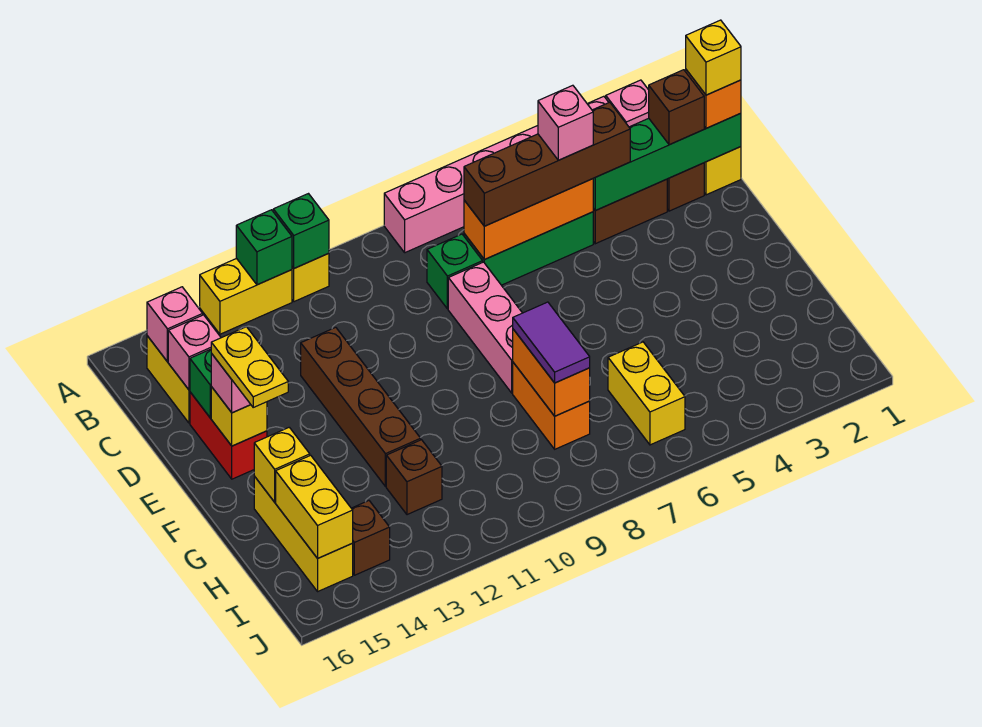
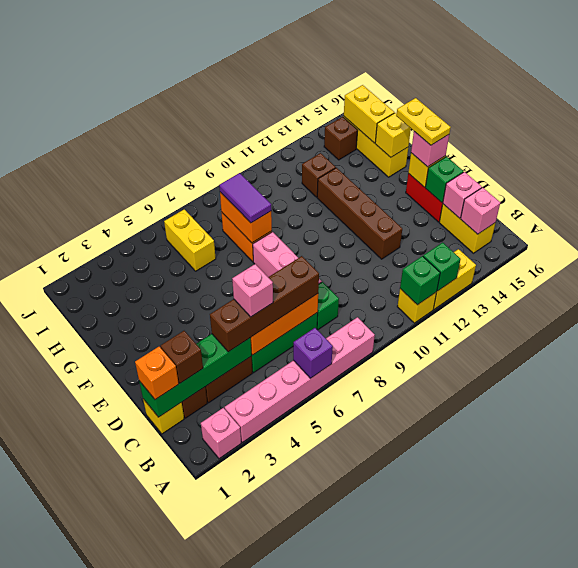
none -> purple brick A6 level 2
yellow brick C1 level 4 -> none

